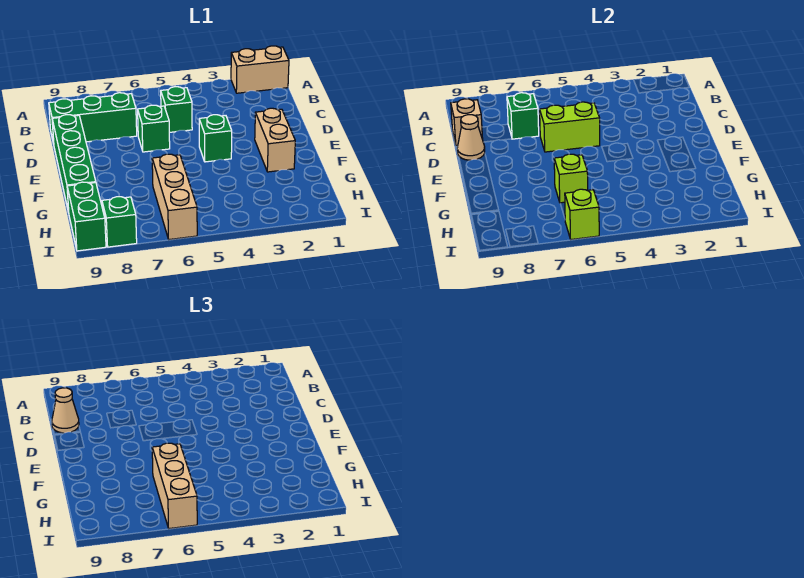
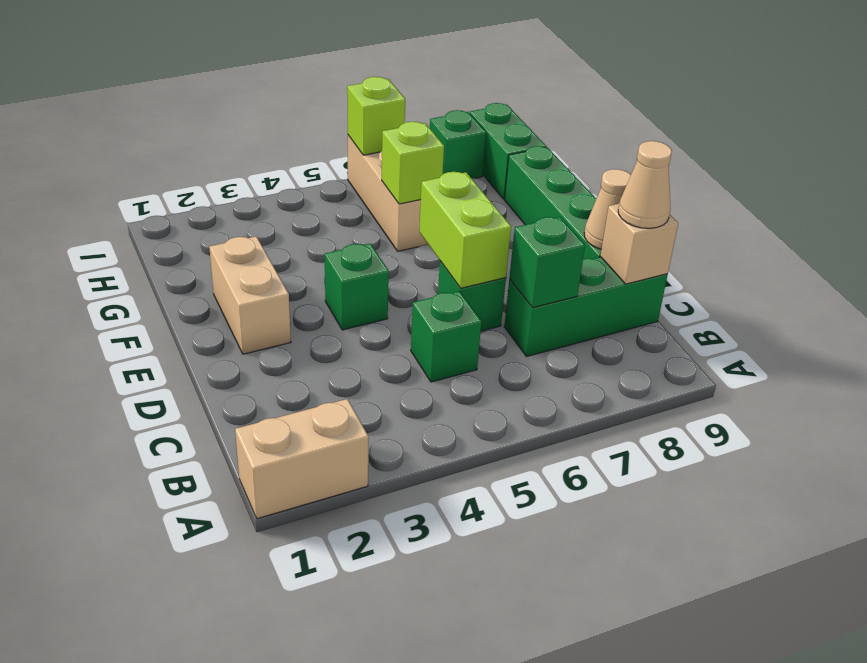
lime brick D5:D6 level 2 -> lime brick D6:E6 level 2
tan brick G6:I6 level 3 -> none

